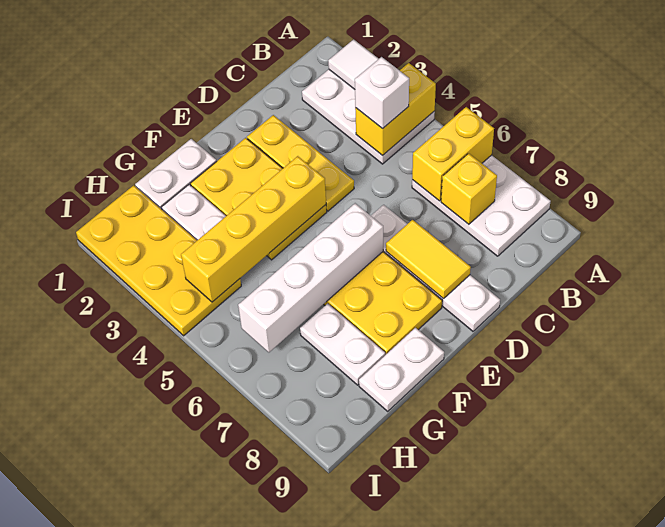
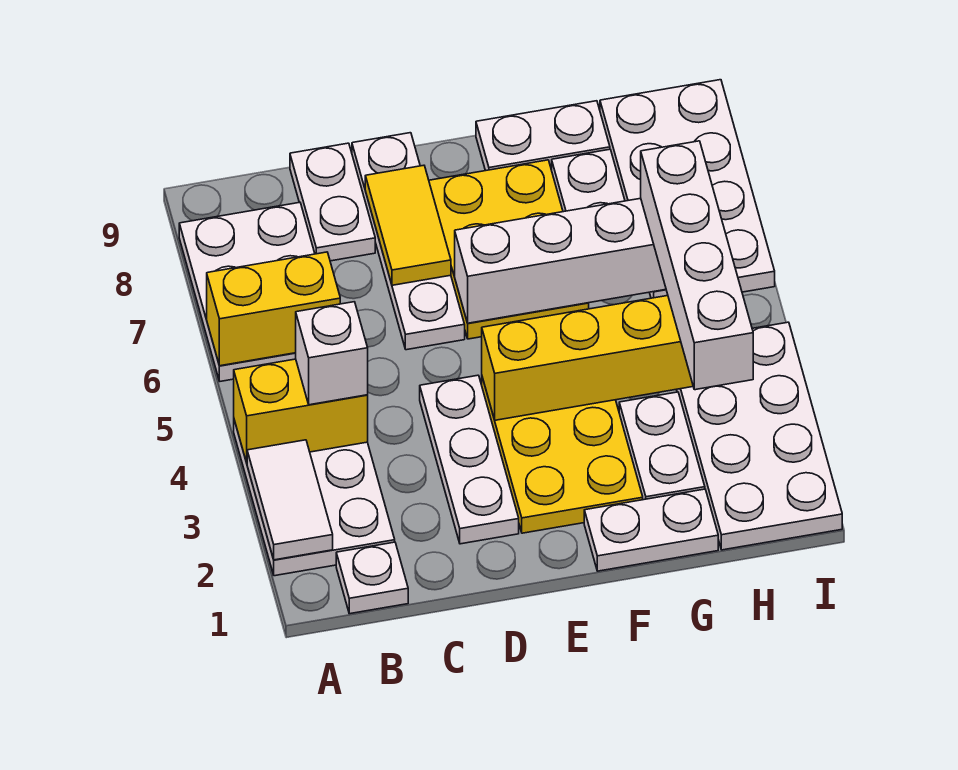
none -> white plate B1 level 1
yellow brick B7 level 2 -> none
none -> white plate C8:C9 level 1
yellow plate D2:D4 level 1 -> white plate D2:D4 level 1
yellow plate H1:I4 level 1 -> white plate H1:I4 level 1
none -> white brick H3:H6 level 3
none -> white plate H6:I9 level 1

